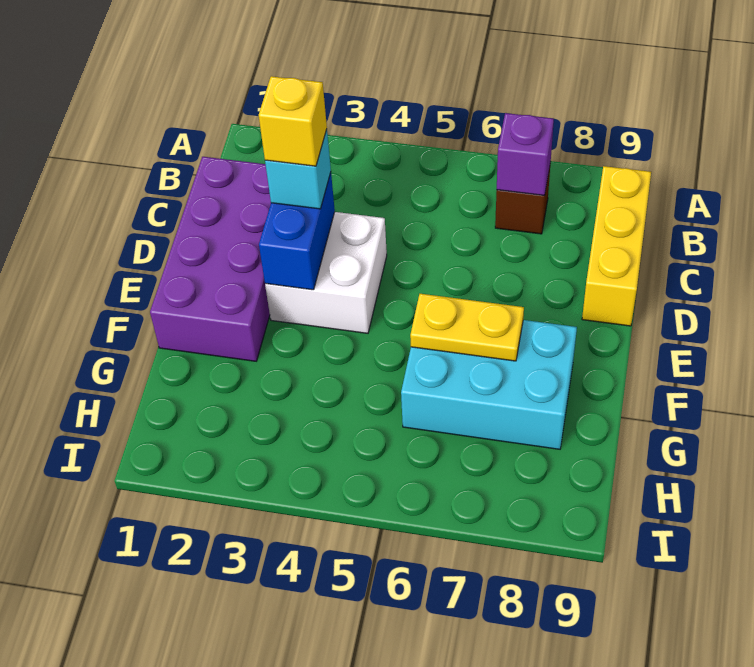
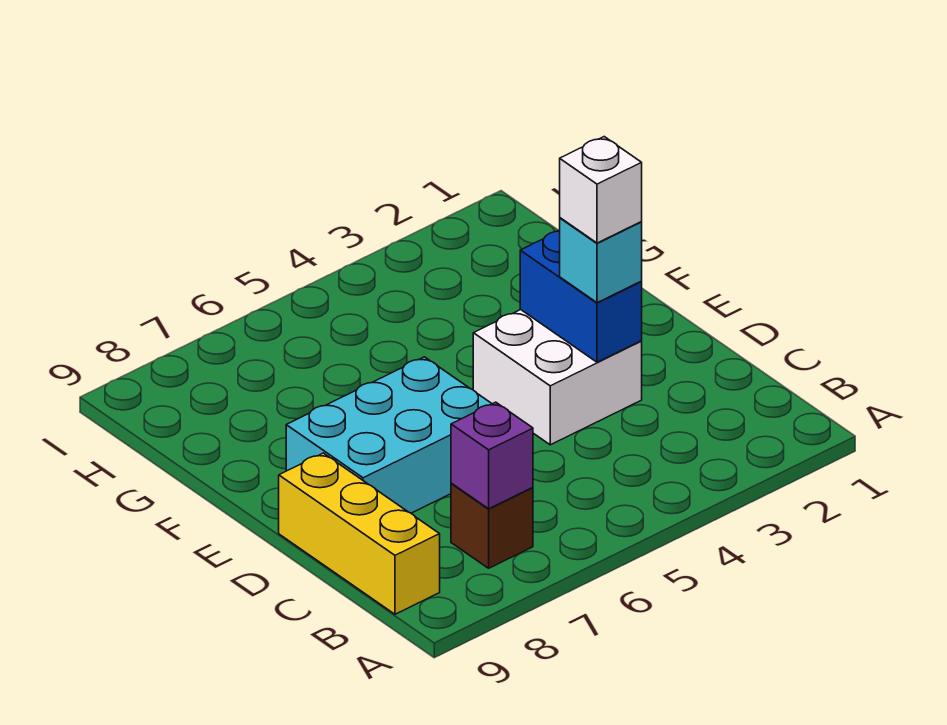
purple brick C1:F2 level 1 -> none
yellow brick D3 level 4 -> white brick D3 level 4
cyan brick F6:G8 level 1 -> cyan brick D6:E8 level 1
yellow plate F6:F7 level 2 -> none

